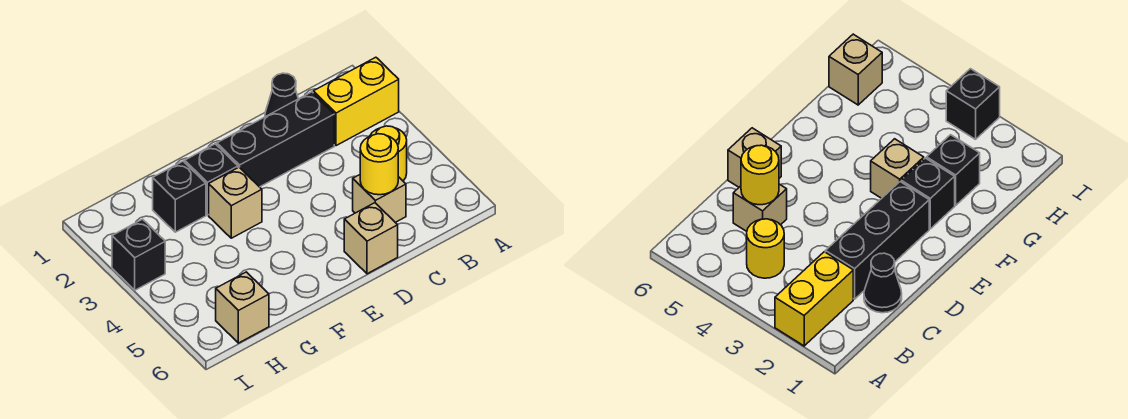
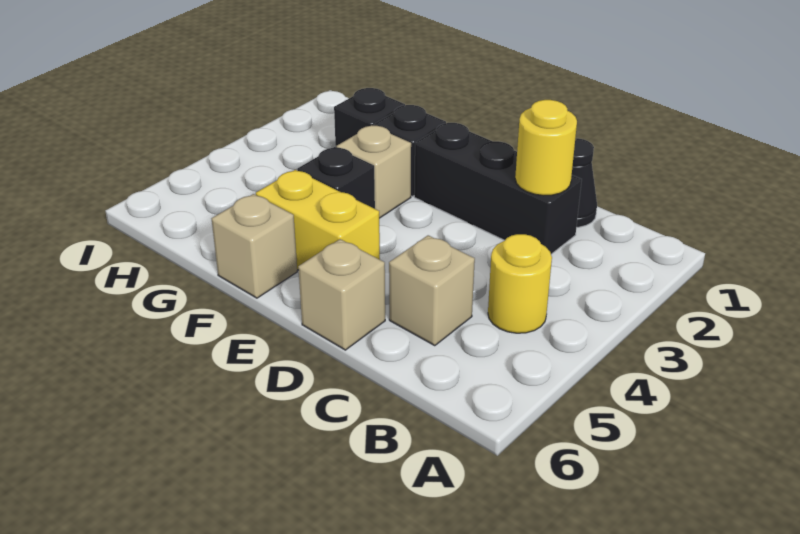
yellow brick A2:B2 level 1 -> yellow brick E5:F5 level 1
yellow round brick C5 level 2 -> yellow round brick C2 level 2
tan brick H6 level 1 -> tan brick F6 level 1
black brick I3 level 1 -> black brick F4 level 1

